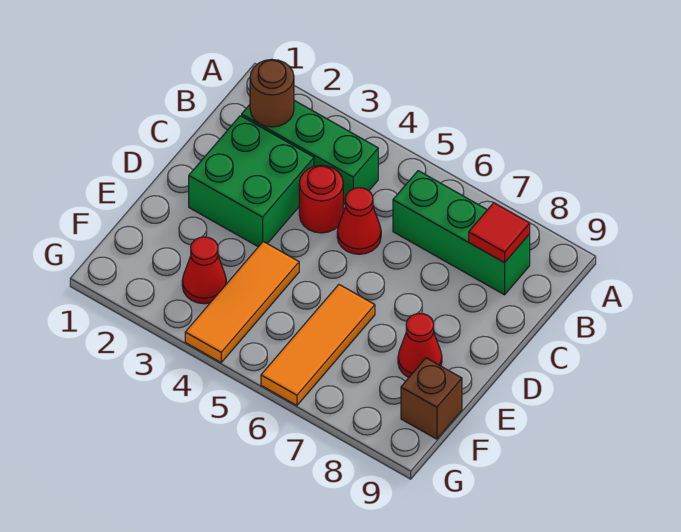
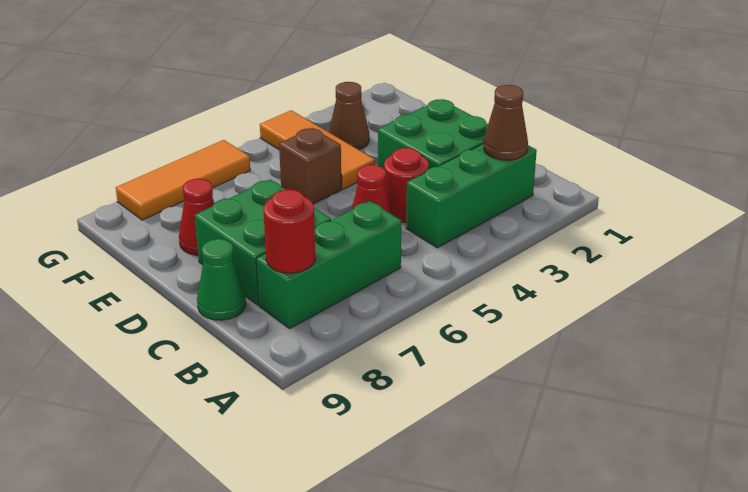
brown round brick B2 level 2 -> brown cone B2 level 2
red tile B8 level 2 -> red round brick B8 level 2
none -> green brick C7:D8 level 1
none -> green cone C9 level 1
orange tile E6:G6 level 1 -> orange tile G6:G8 level 1
red cone F3 level 1 -> brown cone F3 level 1
brown brick F9 level 1 -> brown brick E5 level 1

